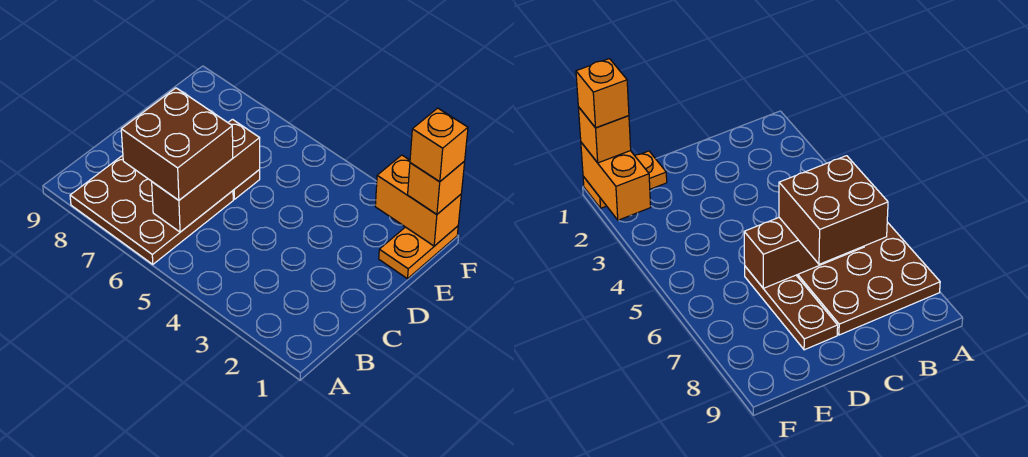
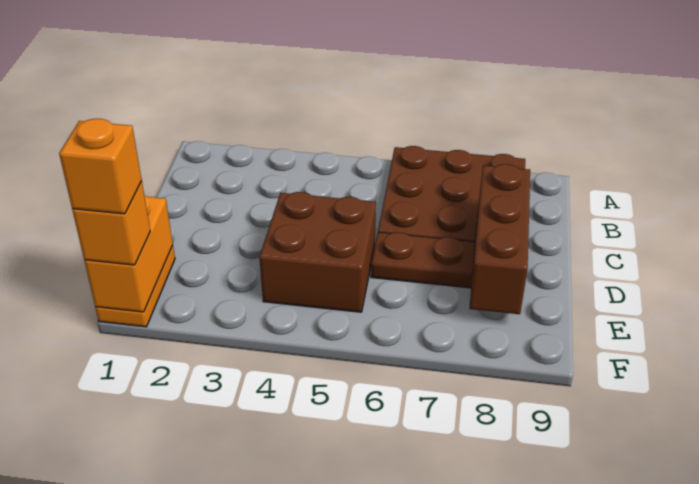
brown brick B6:D6 level 2 -> brown brick C8:E8 level 2
brown brick B6:C7 level 3 -> brown brick D4:E5 level 1
orange brick F1:F2 level 2 -> orange brick E1:F1 level 2

